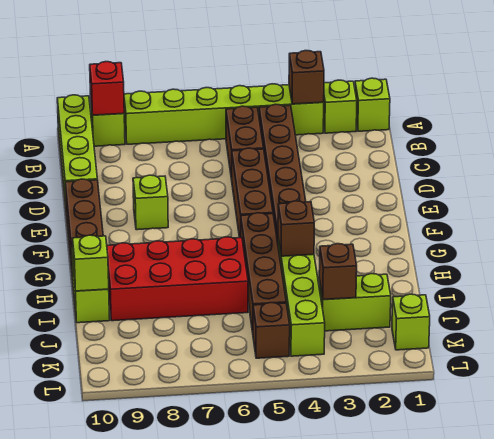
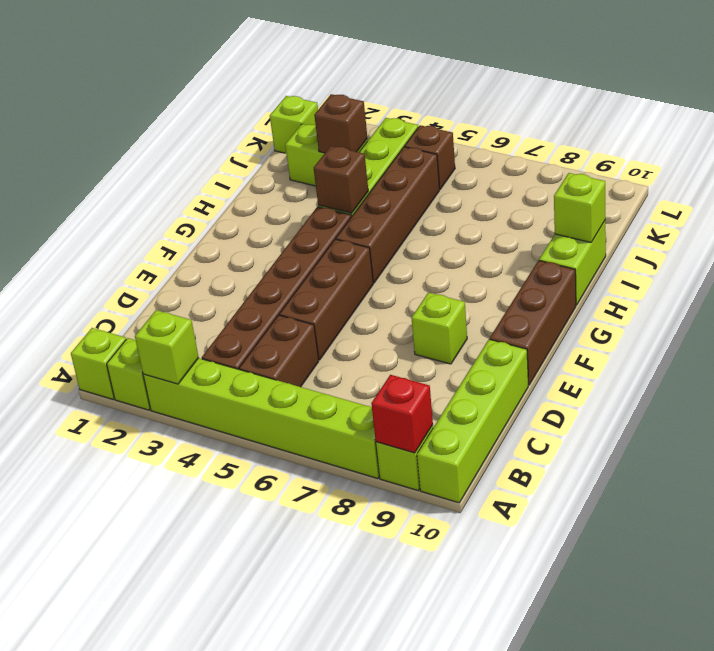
brown brick A3 level 2 -> lime brick A3 level 2
red brick H6:I9 level 1 -> none

